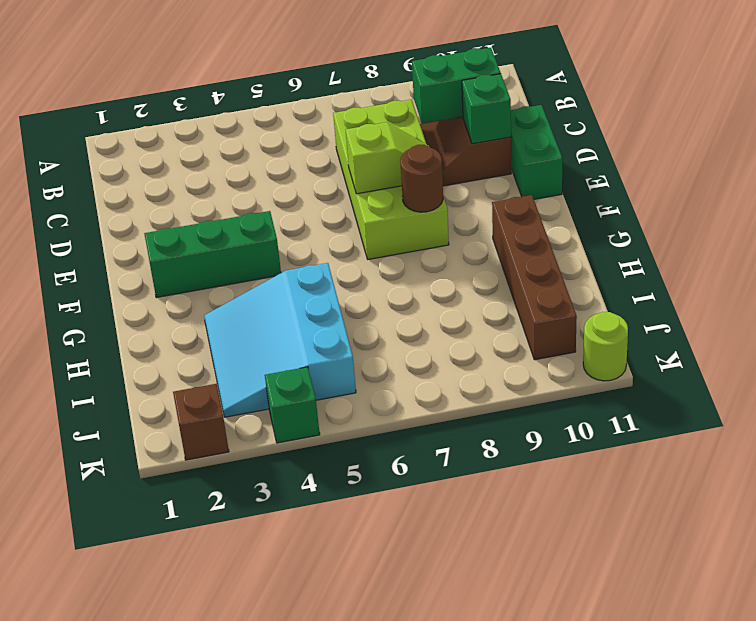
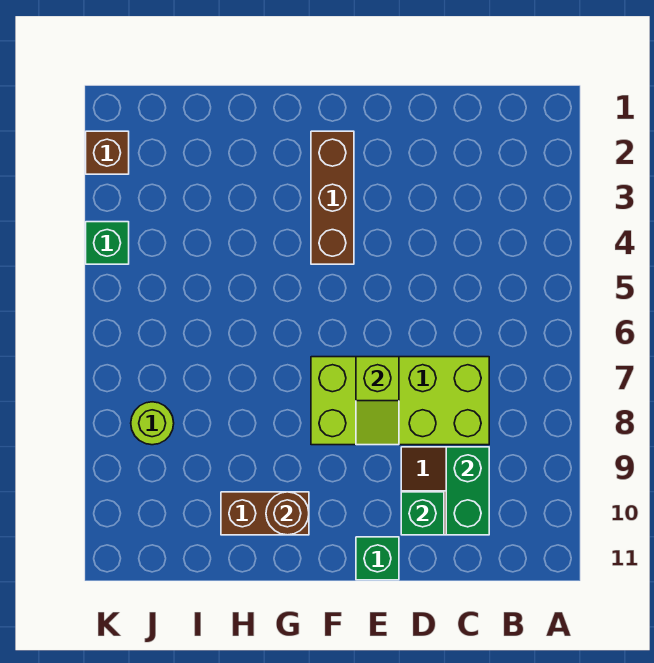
green brick D11:E11 level 1 -> green brick E11 level 1
green brick F2:F4 level 1 -> brown brick F2:F4 level 1
brown round brick F8 level 2 -> brown round brick G10 level 2
brown brick G10:J10 level 1 -> brown brick G10:H10 level 1
cyan slope H3:J5 level 1 top 5 -> none
lime round brick K11 level 1 -> lime round brick J8 level 1

